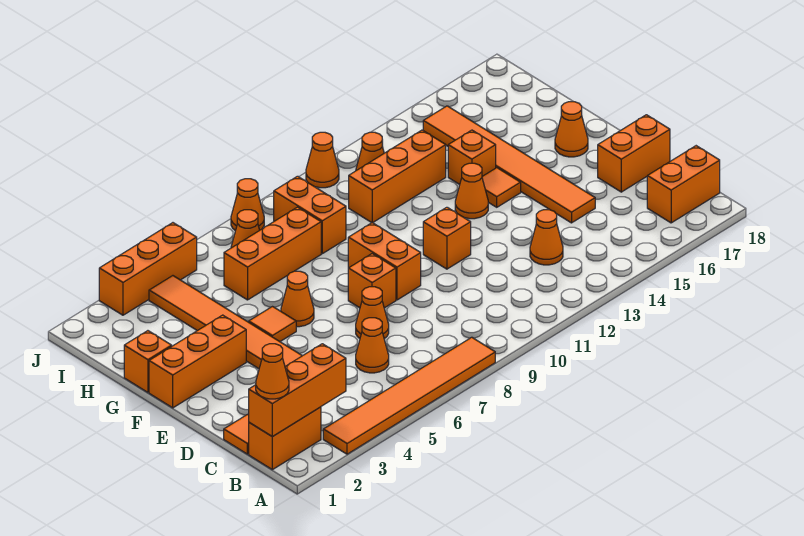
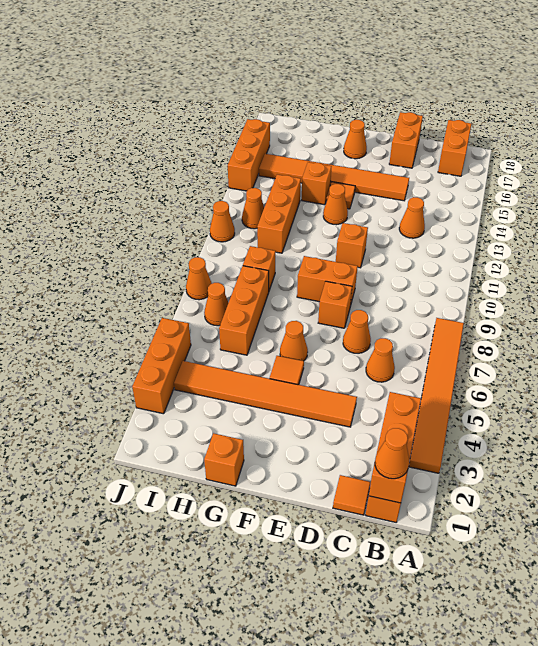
orange brick F1:F3 level 1 -> orange brick J14:J16 level 1
orange brick H9:I9 level 1 -> orange brick H9 level 1

